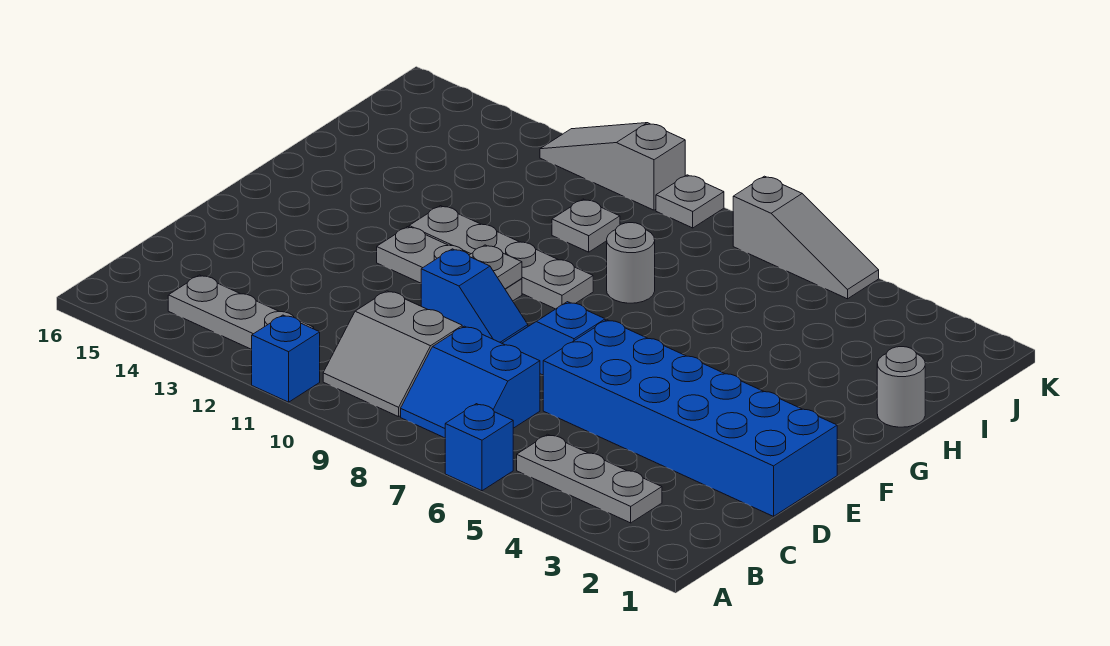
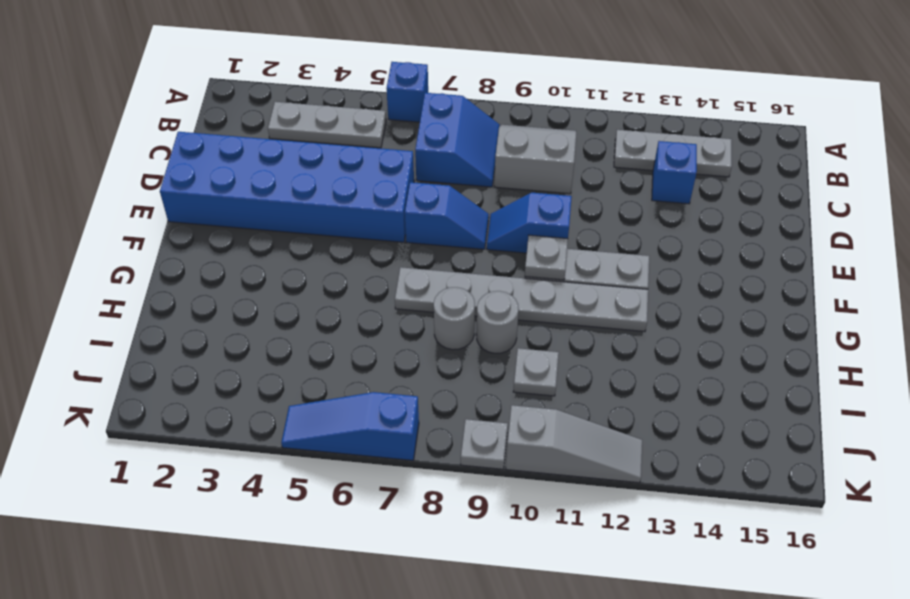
blue brick A11 level 1 -> blue brick C13 level 1
blue slope B7:C8 level 1 top C -> blue slope B7:C8 level 1 top 7
grey plate G9:G12 level 1 -> grey plate G7:G12 level 1
grey round brick H1 level 1 -> grey round brick H9 level 1
grey slope K5:K7 level 1 top 7 -> blue slope K5:K7 level 1 top 7

